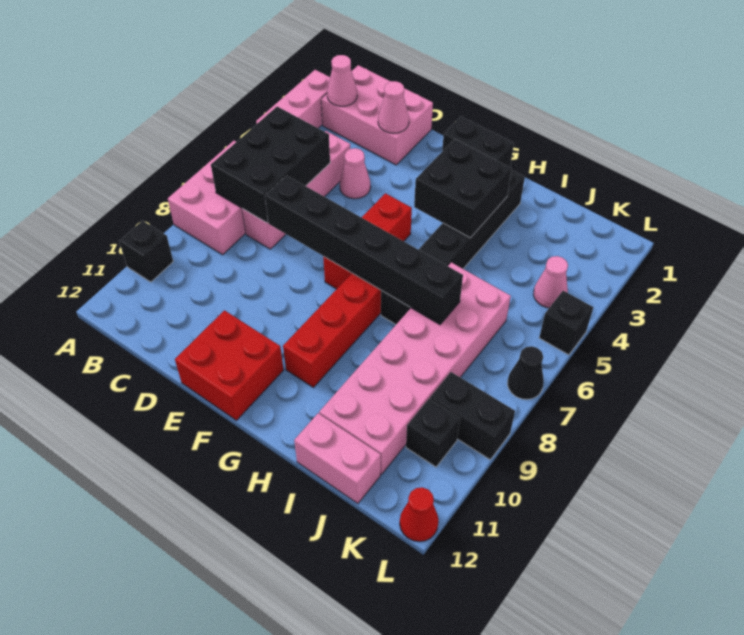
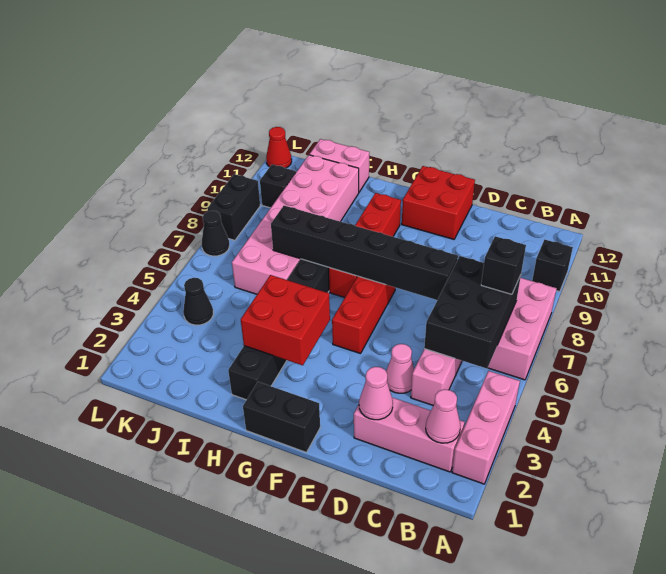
pink brick B1:D2 level 1 -> pink brick B2:D2 level 1
black brick G3:H4 level 2 -> red brick G3:H4 level 2
pink cone K4 level 1 -> black cone K4 level 1
black brick K9:L9 level 1 -> black brick L8:L9 level 1
black brick L5 level 1 -> black brick B7 level 3

